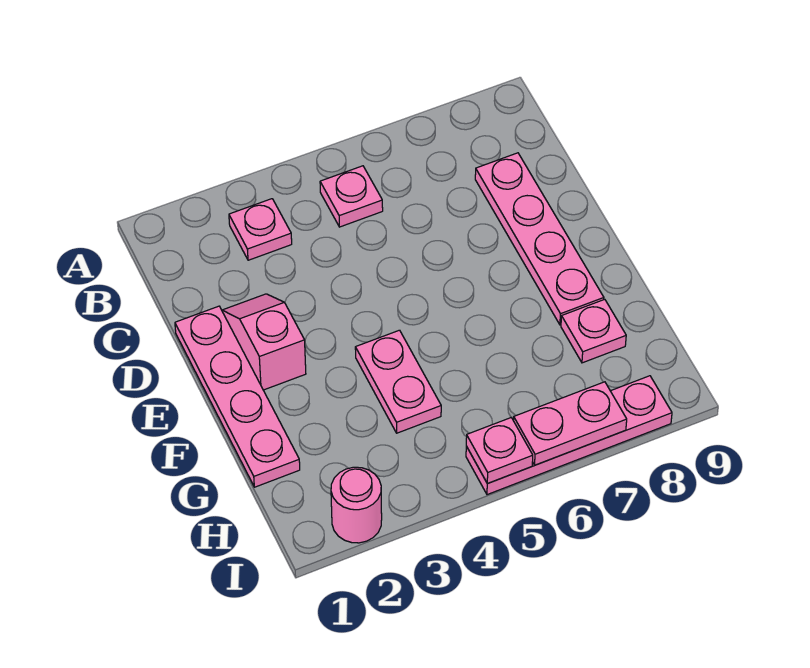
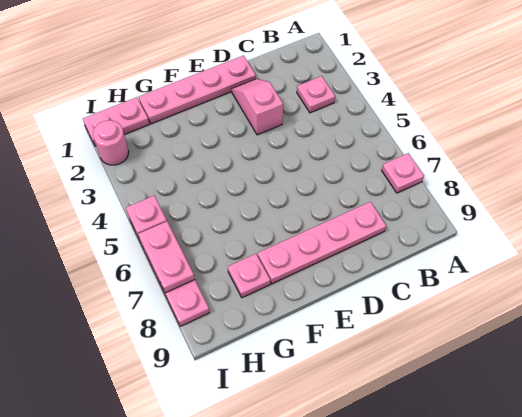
pink plate B5 level 1 -> pink plate A7 level 1
pink slope D2:E2 level 1 top E -> pink slope D2:D3 level 1 top 3
pink plate F4:G4 level 1 -> pink plate H1:I1 level 1

